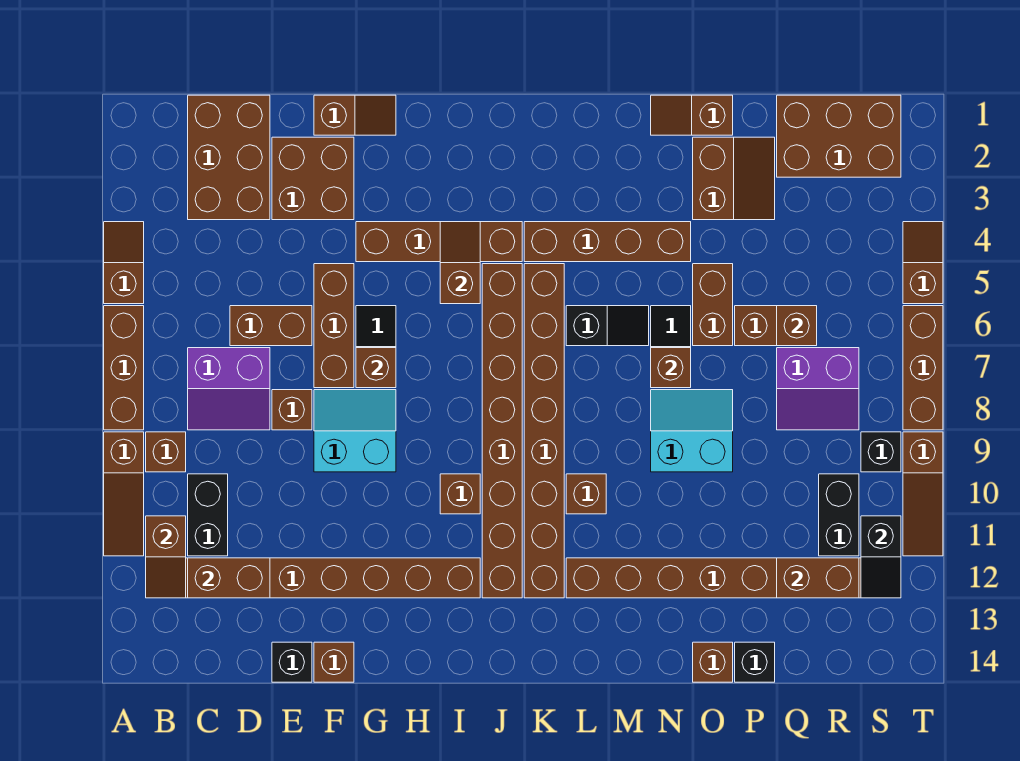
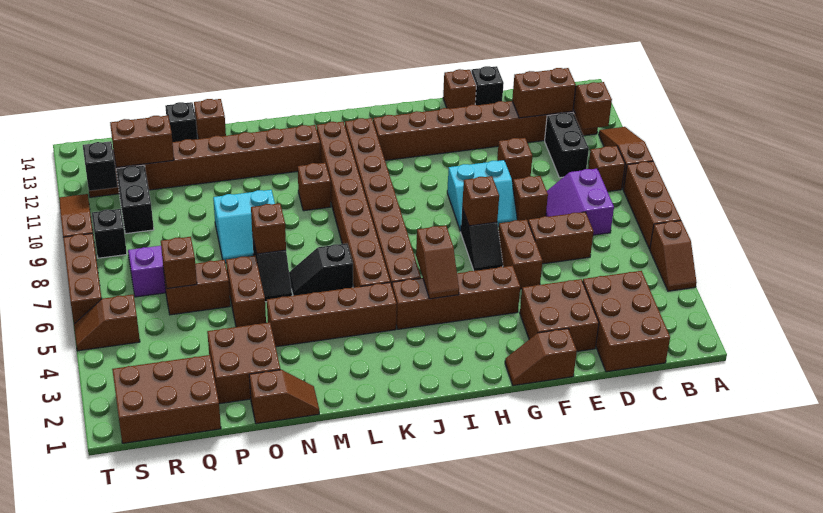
purple slope C7:D8 level 1 top 7 -> purple slope C7:D8 level 1 top C
brown brick F5:F7 level 1 -> brown brick F5:F6 level 1
brown brick I10 level 1 -> brown brick E10 level 1
brown slope O2:P3 level 1 top O -> brown brick O2:P3 level 1
brown slope T4:T5 level 1 top 5 -> brown slope S5:T5 level 1 top S

